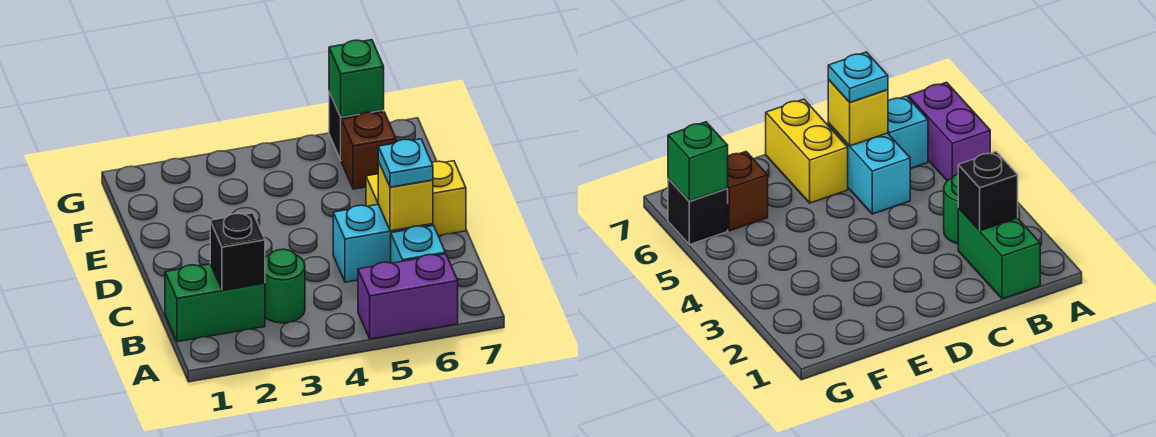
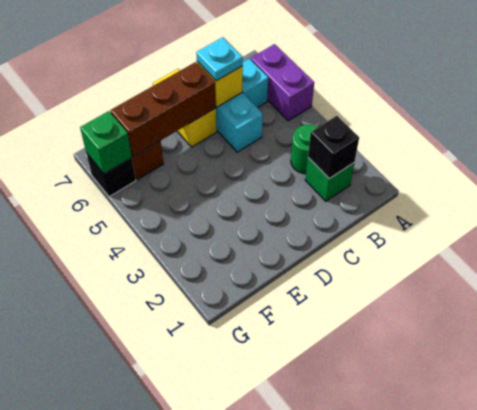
green brick B1:B2 level 1 -> green brick B2 level 1
none -> brown brick D6:F6 level 2

